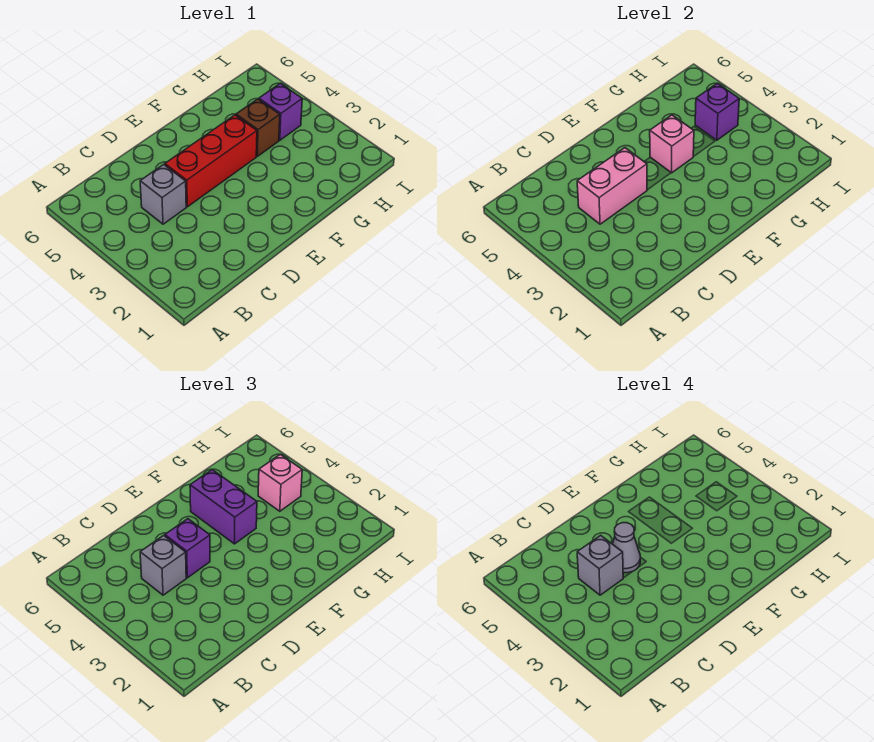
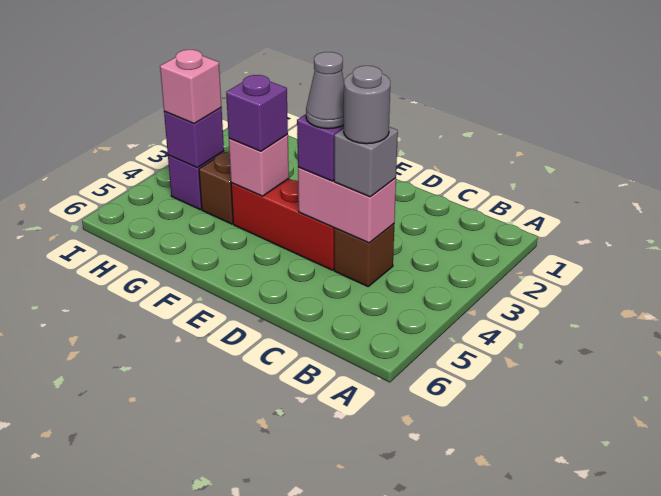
grey brick C4 level 1 -> brown brick C4 level 1
grey brick C4 level 4 -> grey round brick C4 level 4
purple brick F4:F5 level 3 -> purple brick F4 level 3

